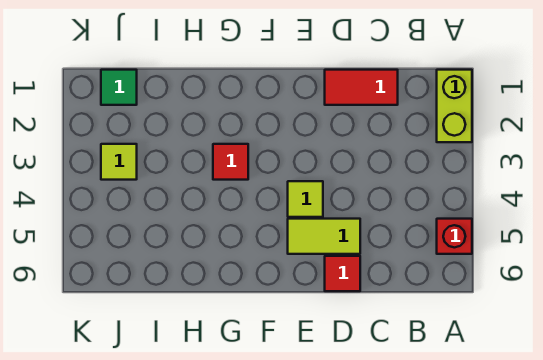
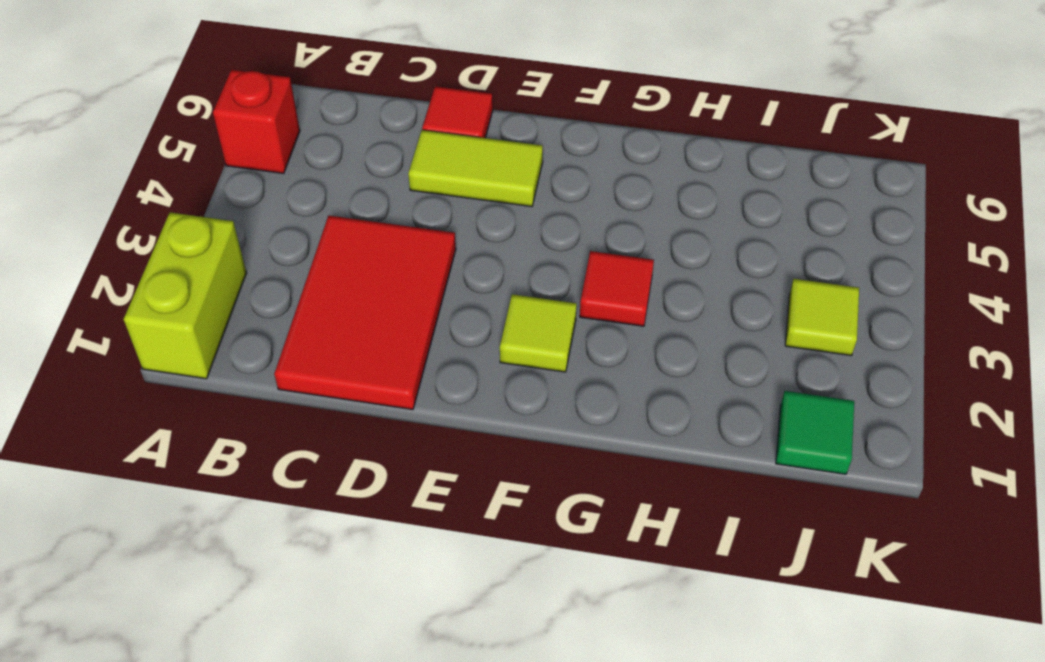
red tile C1:D1 level 1 -> red tile C1:D3 level 1
lime tile E4 level 1 -> lime tile F2 level 1

